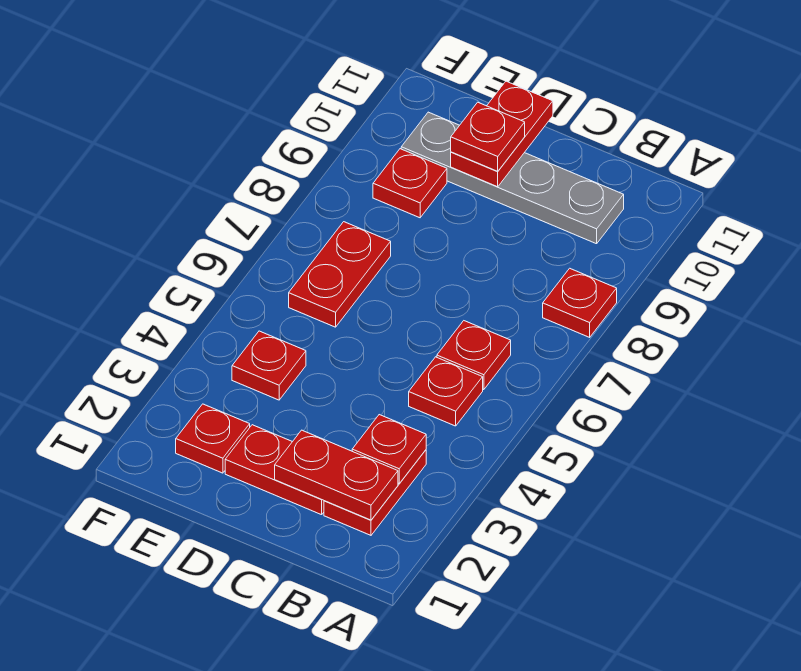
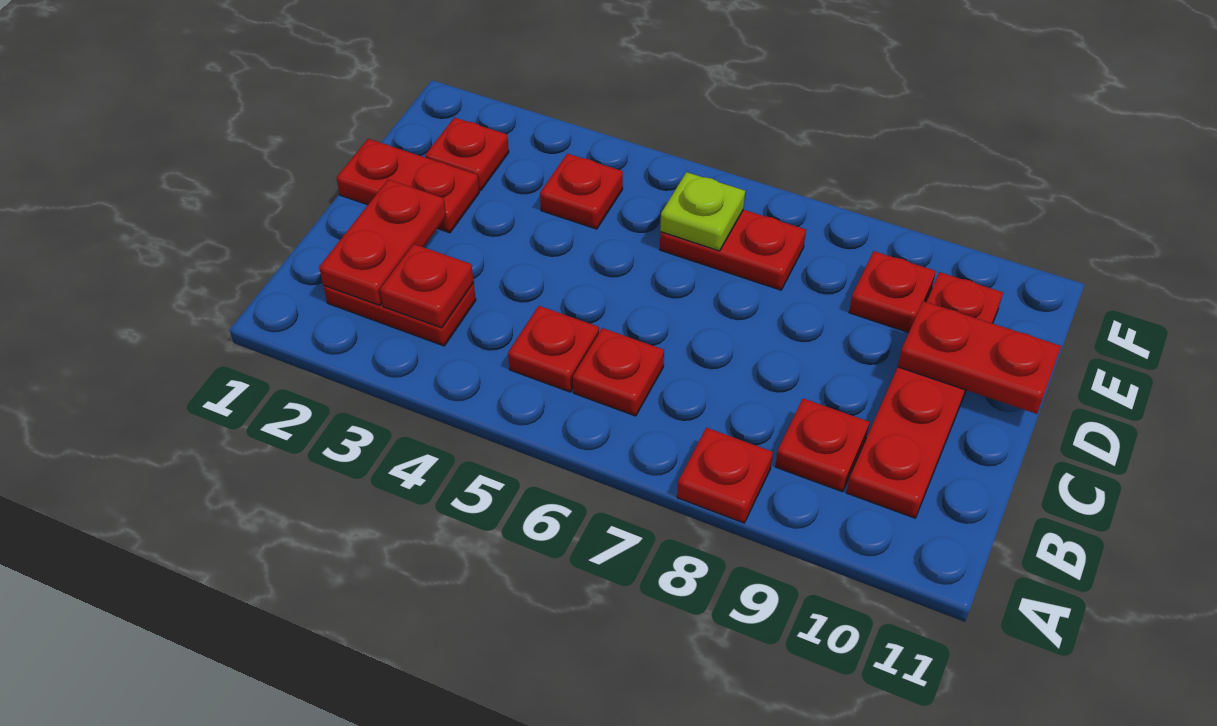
grey plate B10:E10 level 1 -> red plate B10:E10 level 1
red plate C2:D2 level 1 -> red plate D1:D2 level 1
red plate D10 level 3 -> red plate B9 level 1
none -> lime plate E6 level 2

